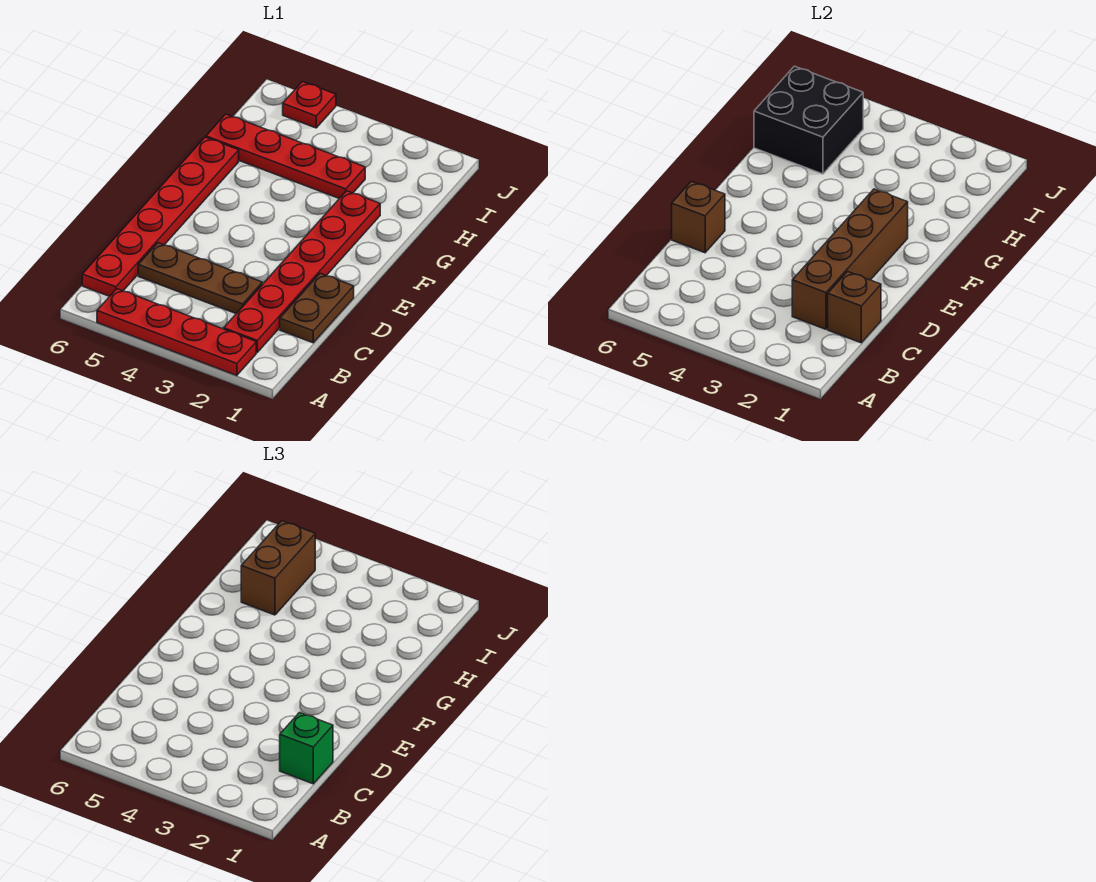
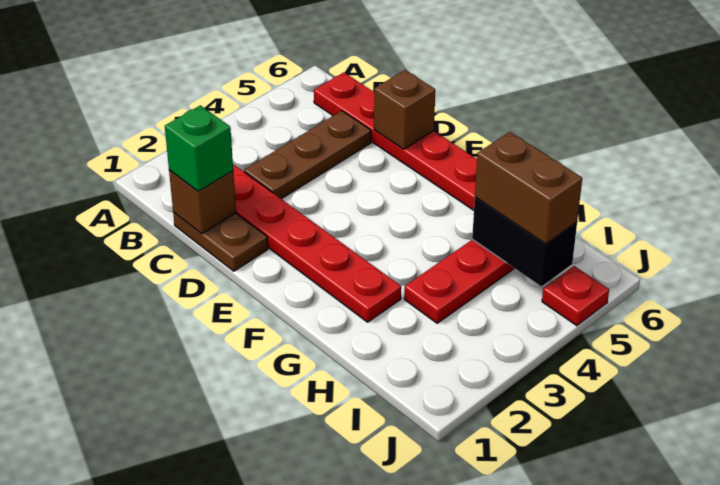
red plate A2:A5 level 1 -> none
brown brick C2:F2 level 2 -> none
black brick H5:I6 level 2 -> black brick H5:I5 level 2

